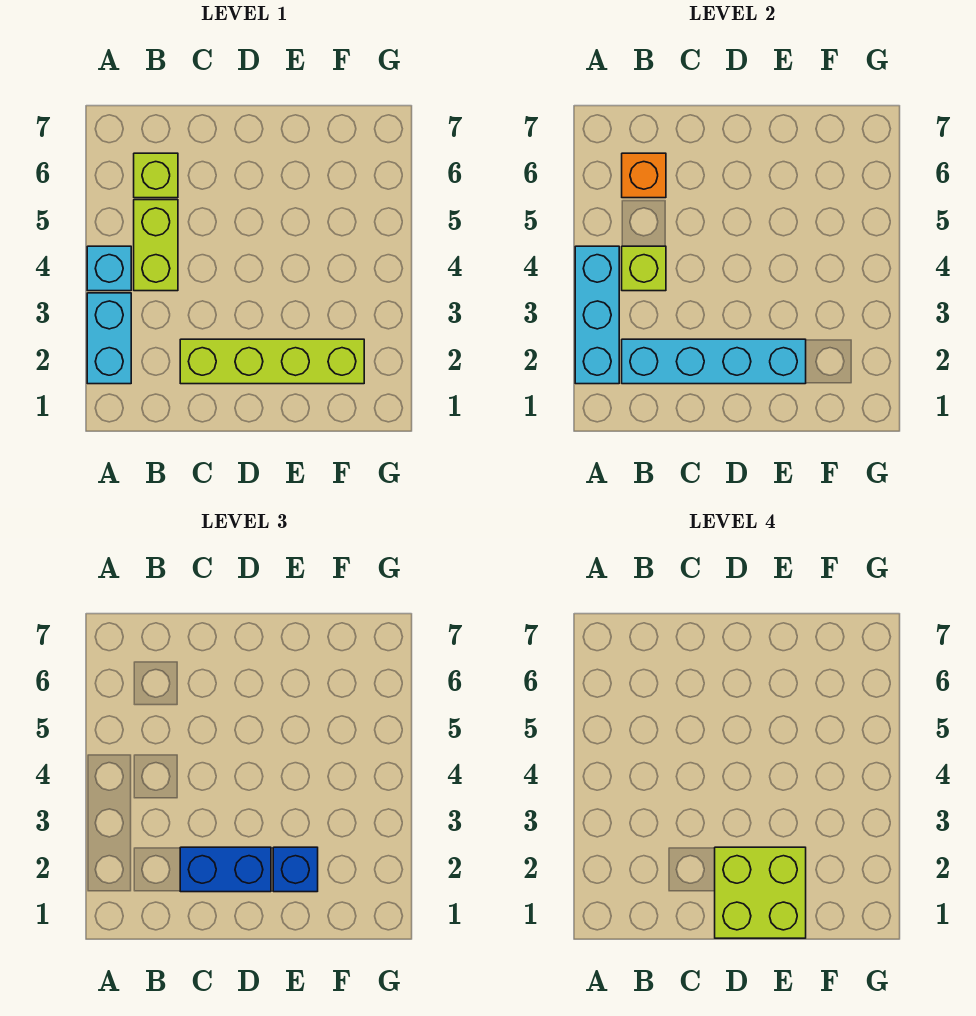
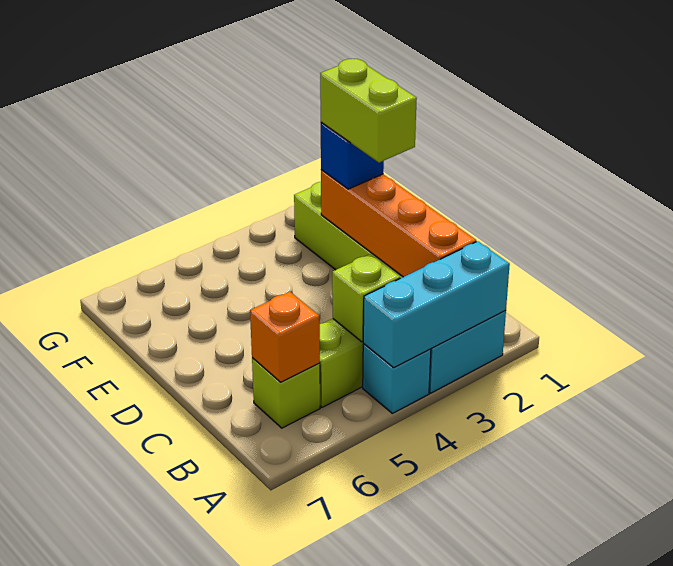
cyan brick B2:E2 level 2 -> orange brick B2:E2 level 2
blue brick C2:D2 level 3 -> none
lime brick D1:E2 level 4 -> lime brick D2:E2 level 4

